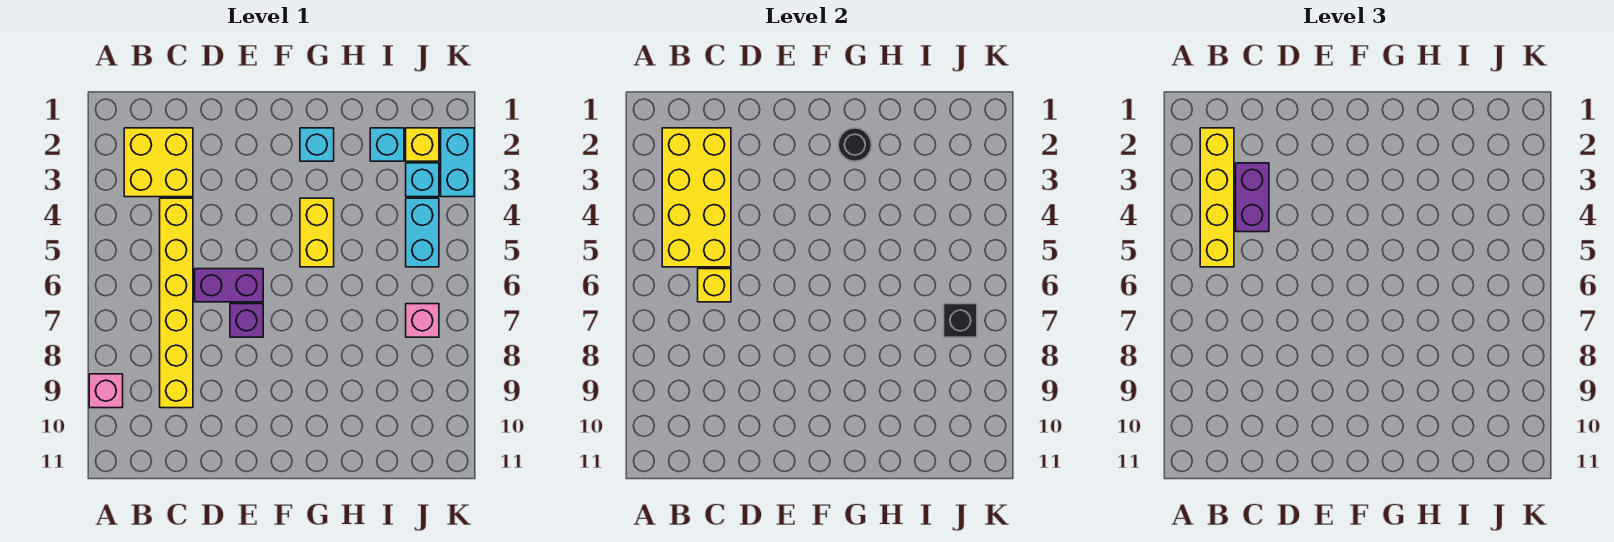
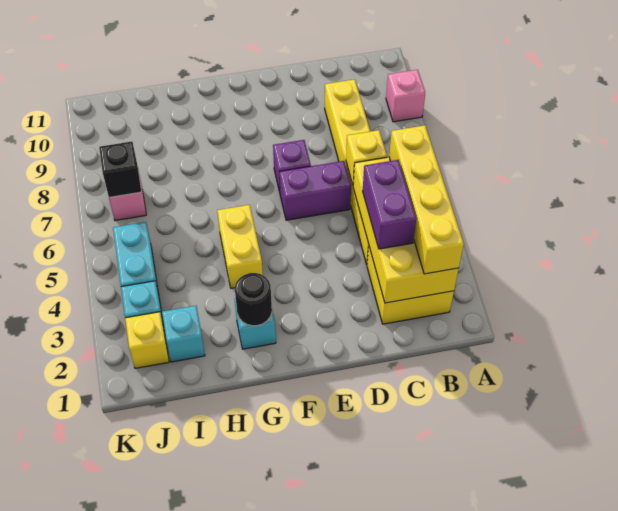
cyan brick K2:K3 level 1 -> none

